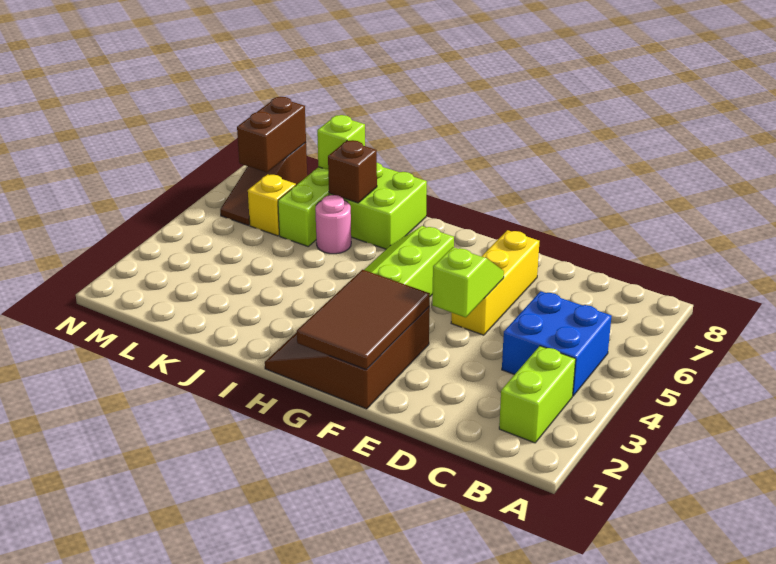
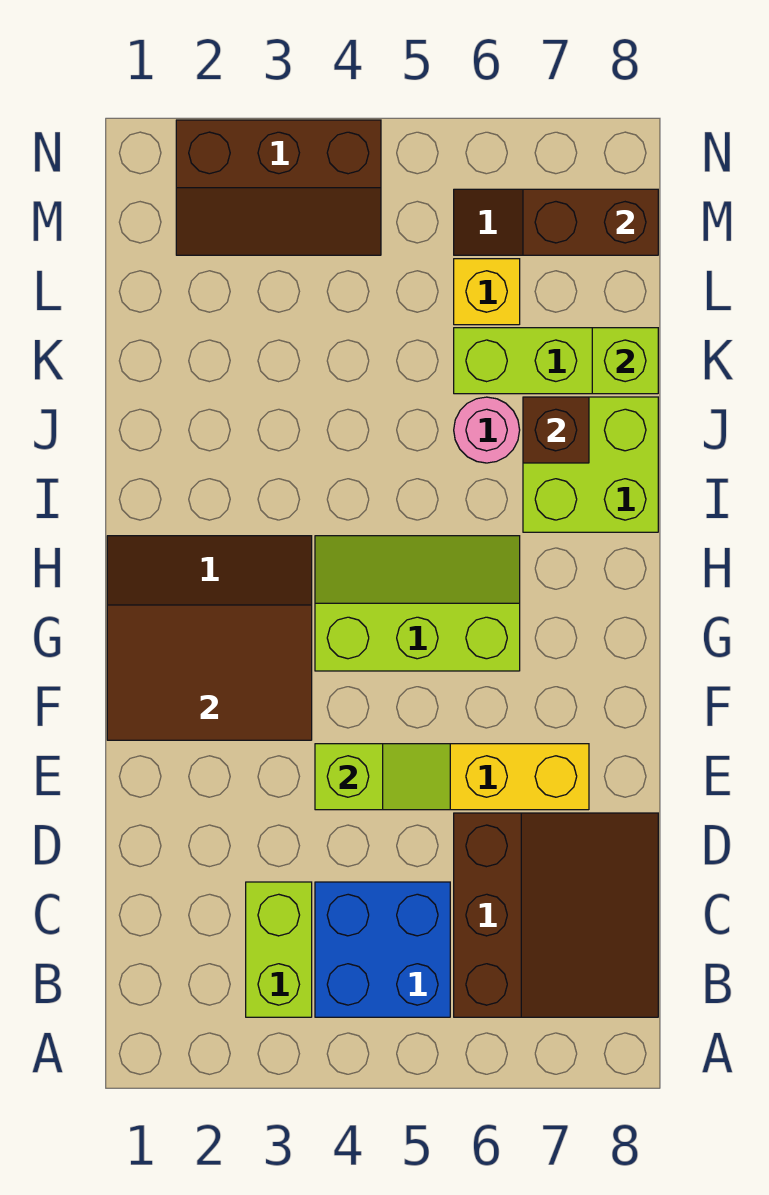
lime brick B2:B3 level 1 -> lime brick B3:C3 level 1
none -> brown slope B6:D8 level 1 top 6
none -> brown slope M2:N4 level 1 top N

